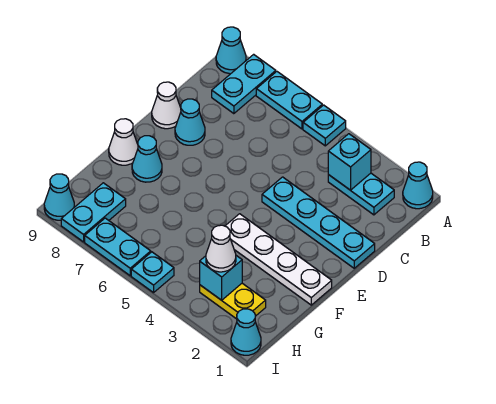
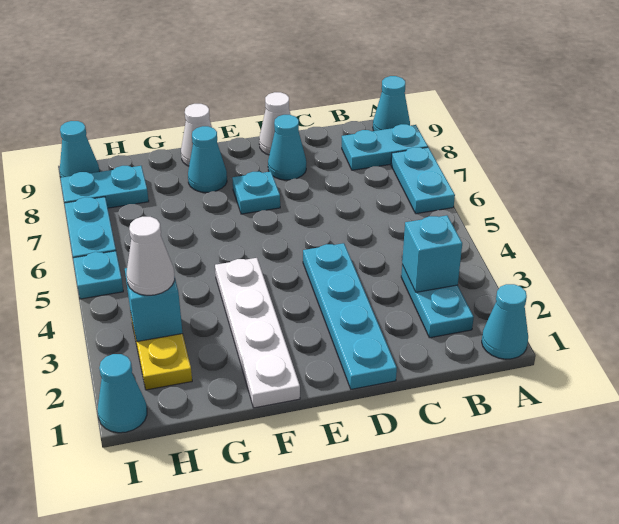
cyan plate A5 level 1 -> cyan plate E7 level 1

